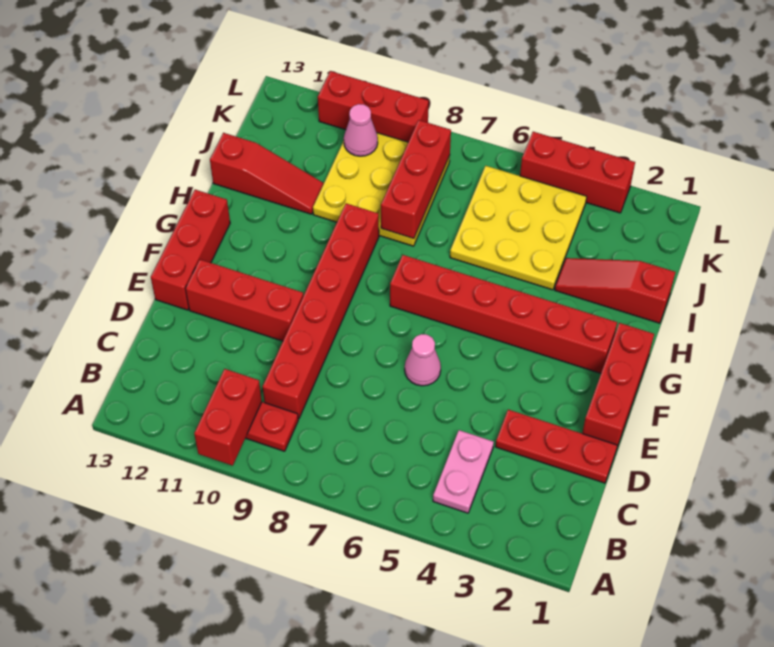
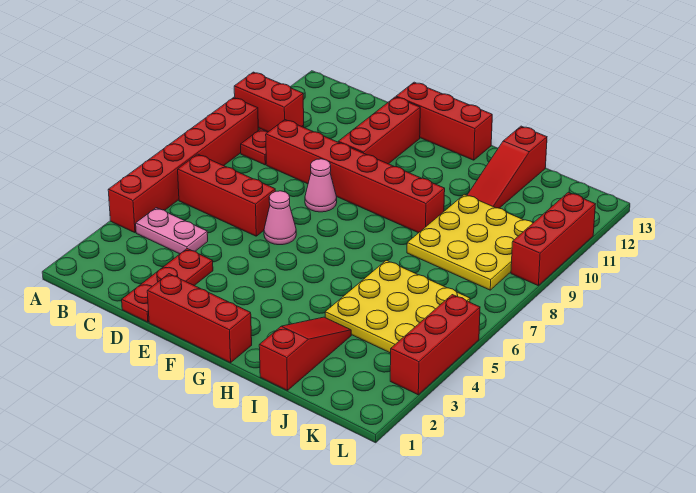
red brick G2:G7 level 1 -> red brick A4:A9 level 1
red brick I8:K8 level 2 -> red brick B6:D6 level 1
pink cone K10 level 2 -> pink cone E8 level 1

